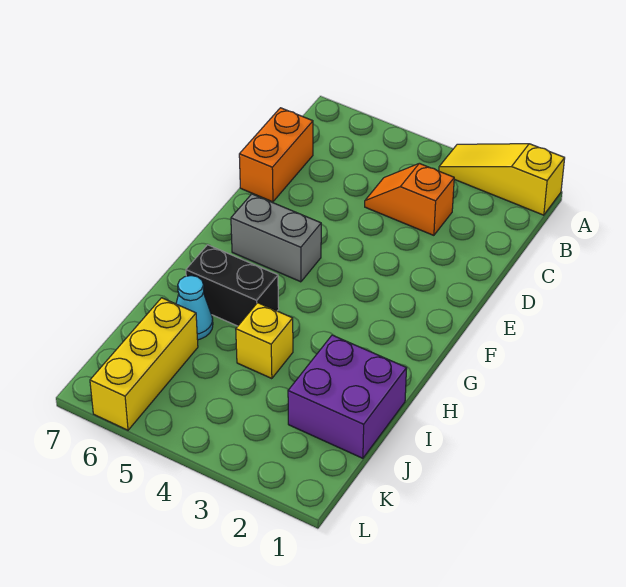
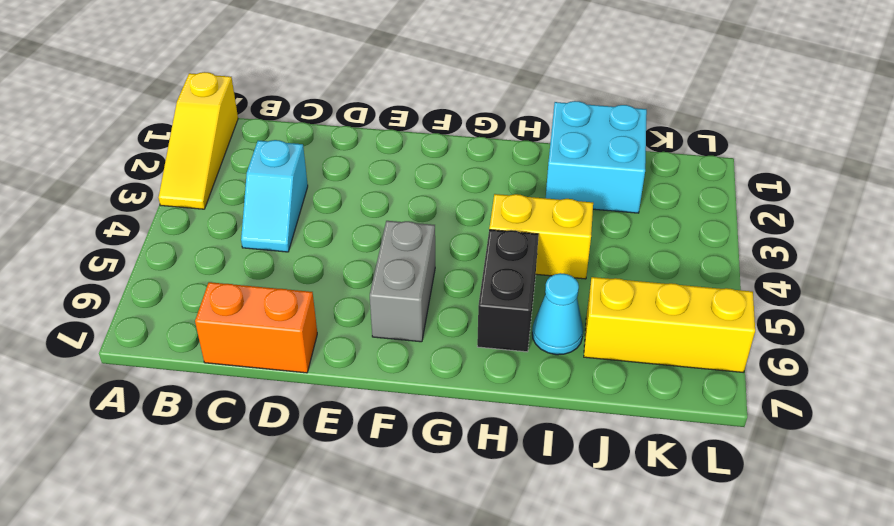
orange slope C3:C4 level 1 top 3 -> cyan slope C3:C4 level 1 top 3
purple brick I1:J2 level 1 -> cyan brick I1:J2 level 1
yellow brick I4 level 1 -> yellow brick H4:I4 level 1

